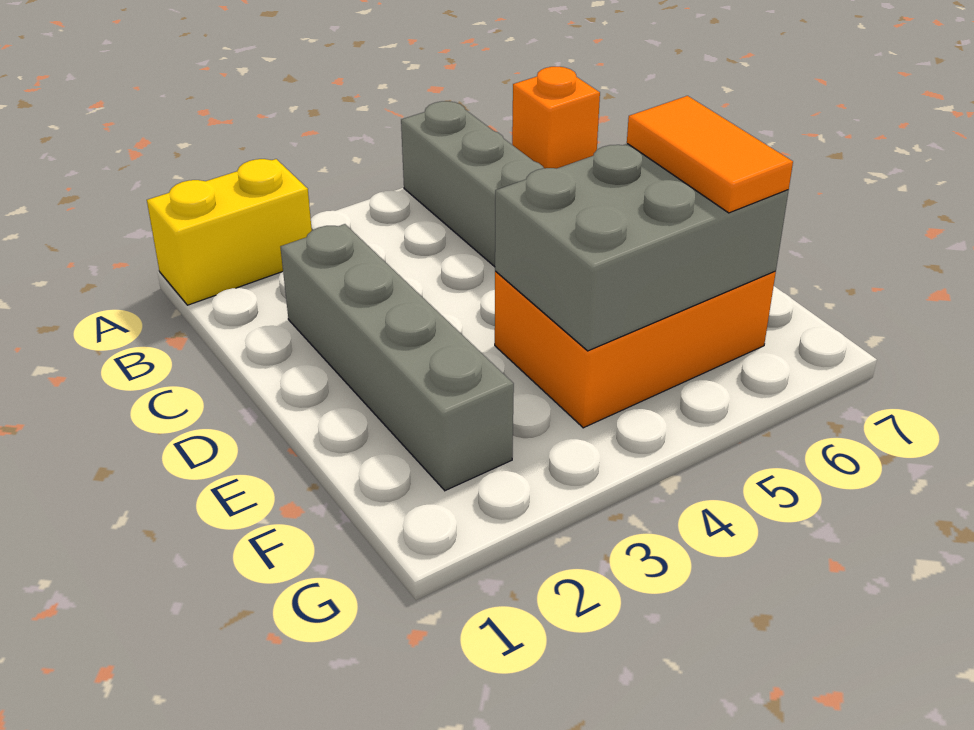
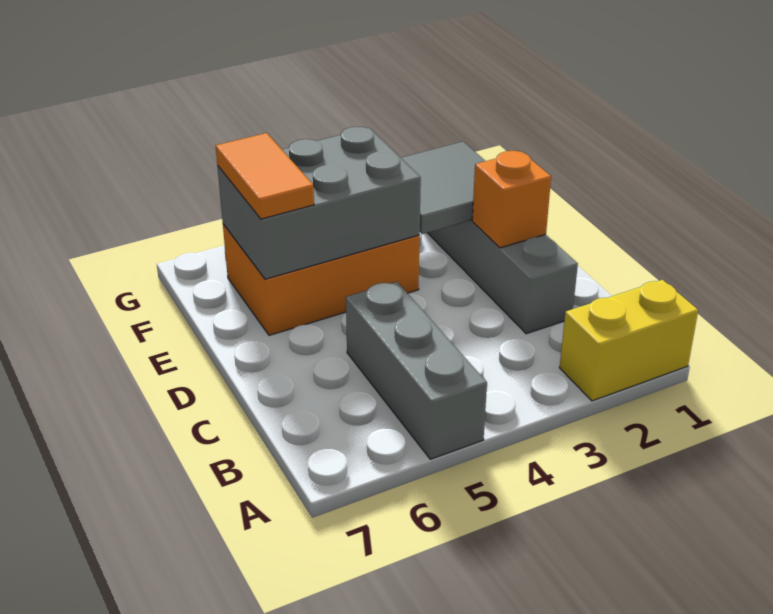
orange brick A7 level 1 -> orange brick D2 level 2
none -> grey tile E2:F3 level 2

